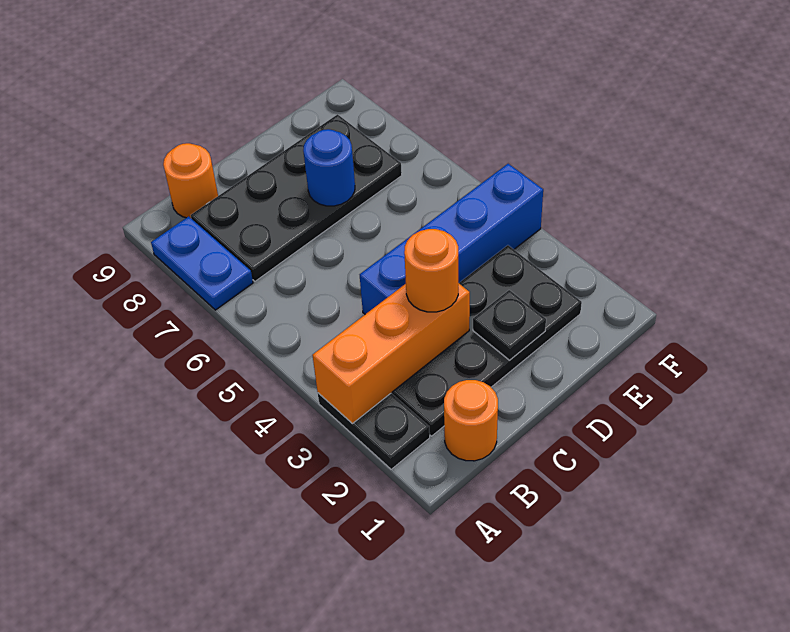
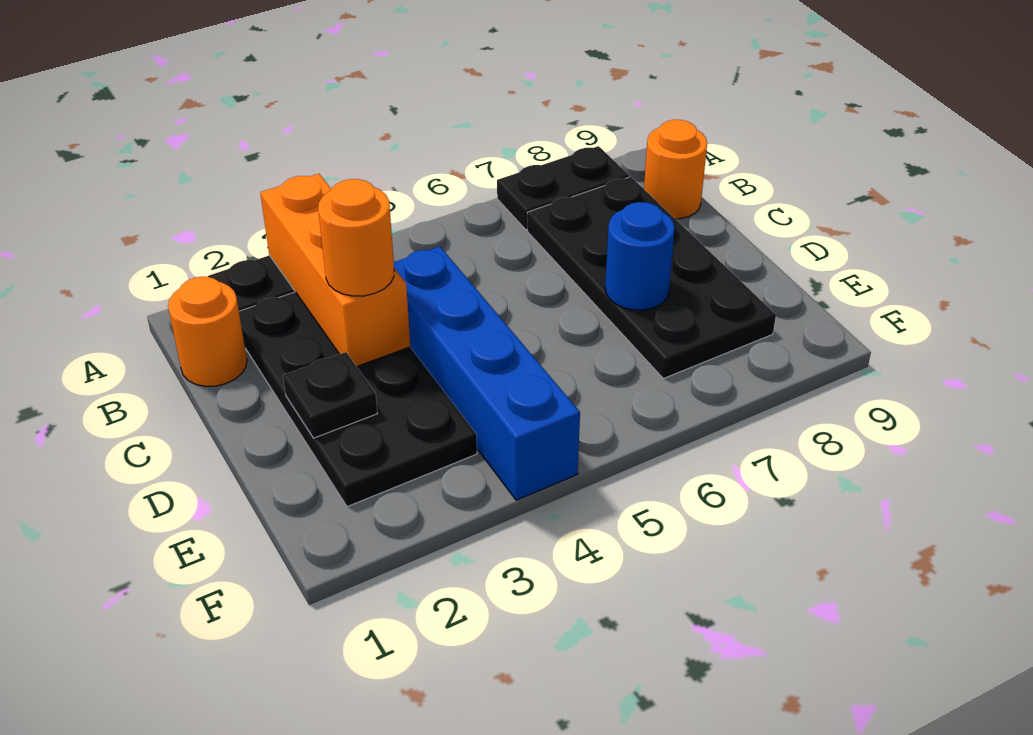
blue plate A7:A8 level 1 -> black plate A7:A8 level 1

